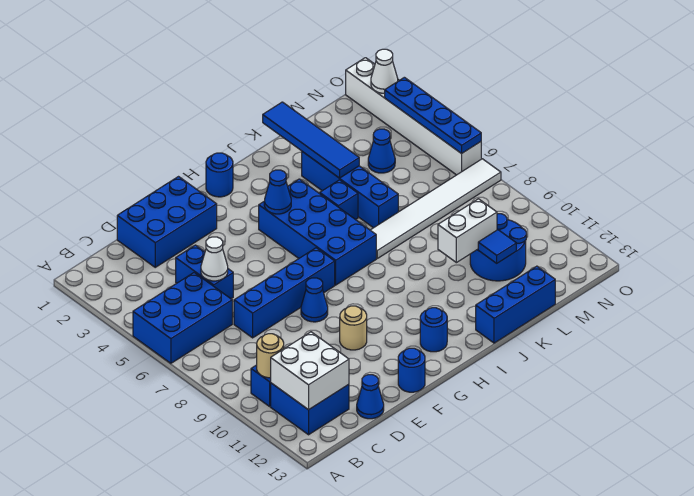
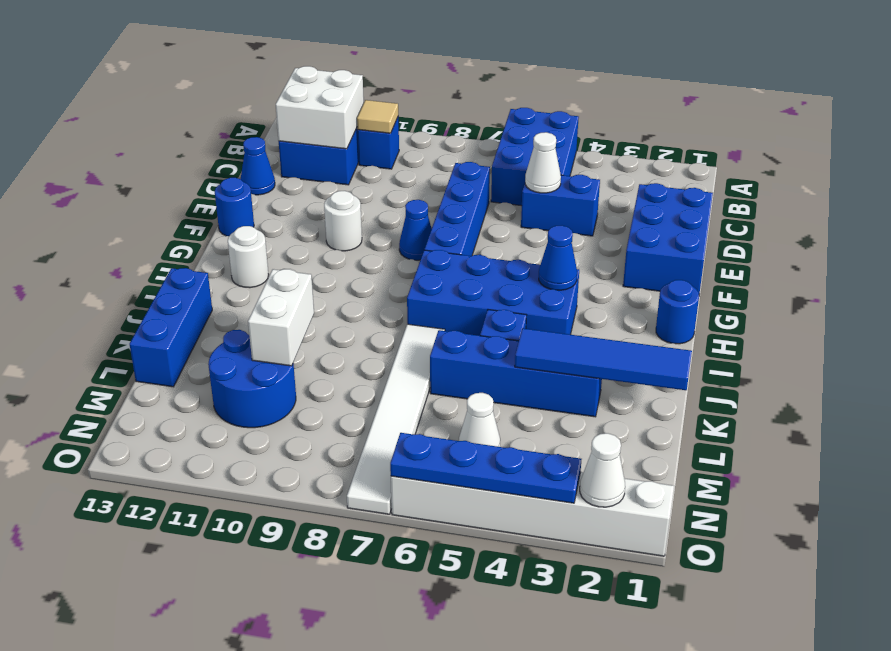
tan round brick B10 level 2 -> tan tile B10 level 2
tan round brick F10 level 1 -> white round brick F10 level 1
blue round brick H12 level 1 -> white round brick H12 level 1
blue tile L11 level 2 -> none
blue cone M4 level 1 -> none
none -> white cone M5 level 1

